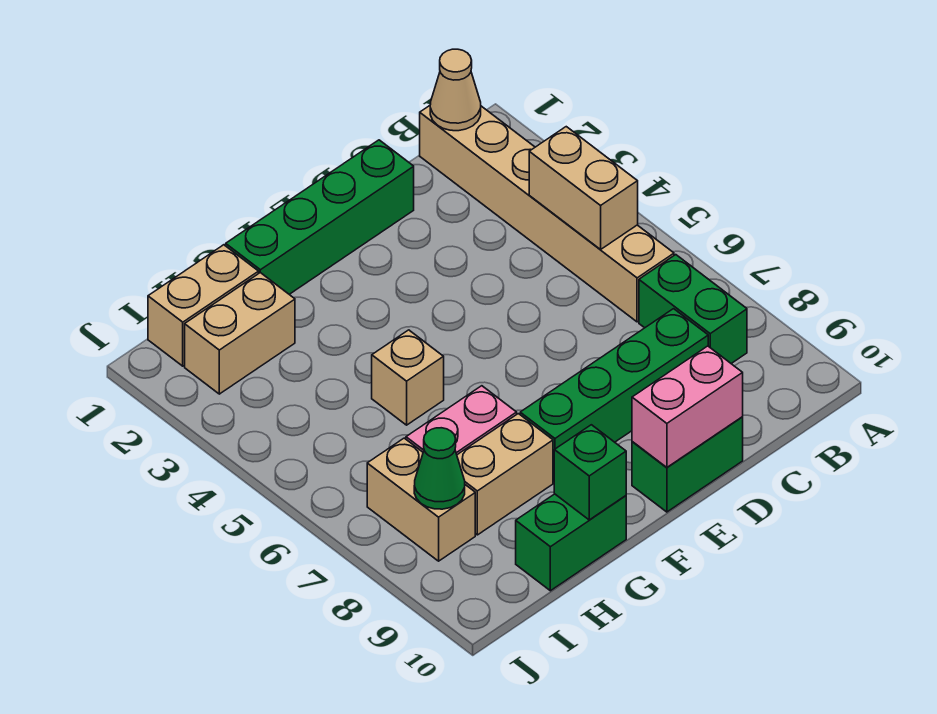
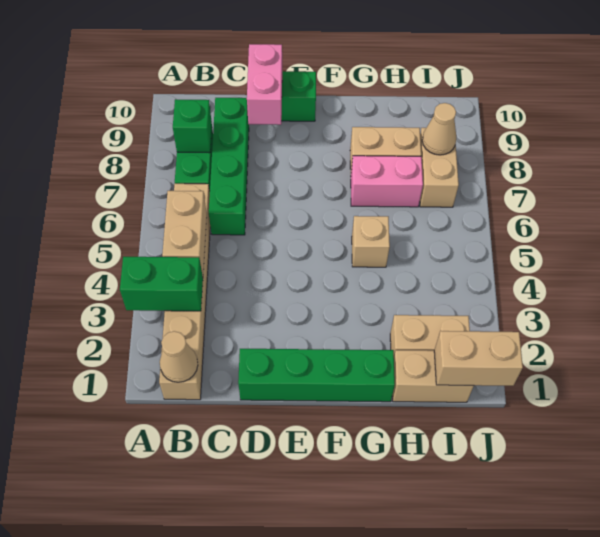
green brick C8:F8 level 1 -> green brick C6:C9 level 1
pink brick D10:E10 level 2 -> pink brick D9:D10 level 2
green brick G10:H10 level 1 -> green brick A3:B3 level 2
green brick G10 level 2 -> green brick B8 level 2
none -> tan brick I1:J1 level 2
green cone I8 level 2 -> tan cone I8 level 2

